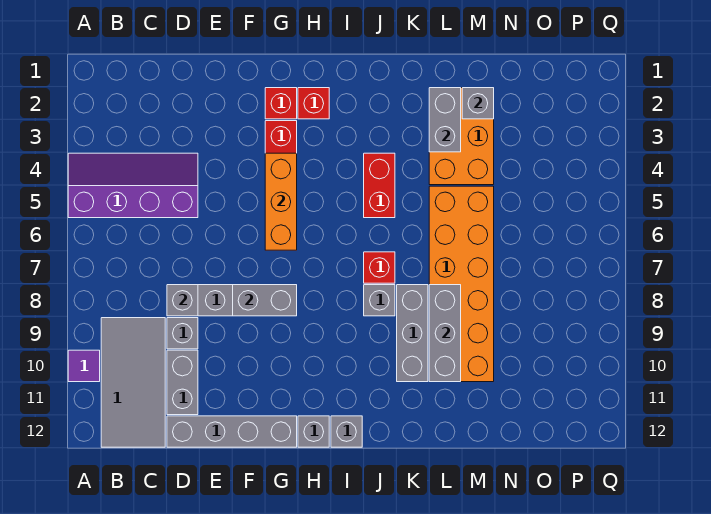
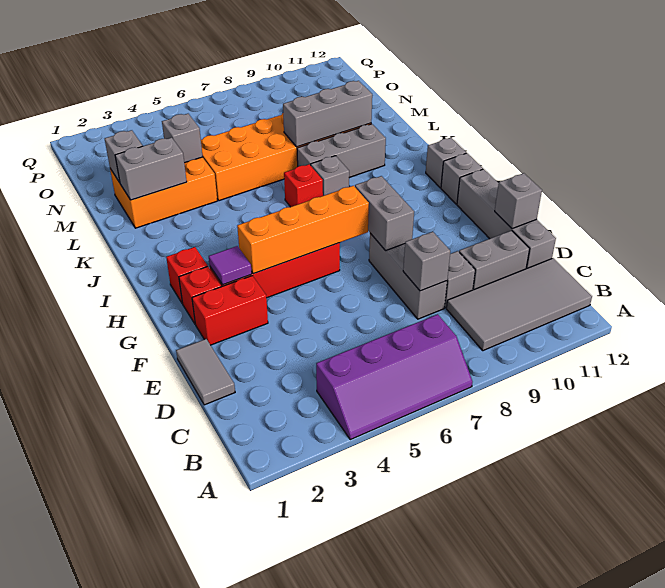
purple slope A4:D5 level 1 top 5 -> purple slope A4:B7 level 1 top B
purple tile A10 level 1 -> purple tile G3 level 2
none -> grey tile D1:E1 level 1
none -> grey brick E12 level 2
orange brick G4:G6 level 2 -> orange brick G4:G7 level 2
red brick J4:J5 level 1 -> red brick F2:F3 level 1
none -> grey brick M4 level 2

